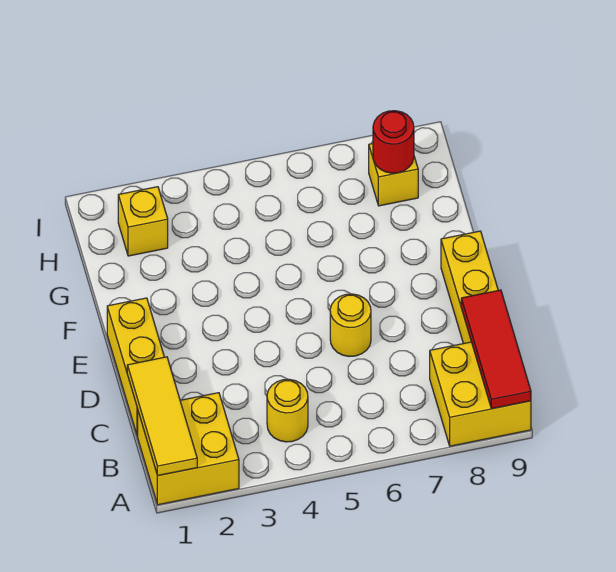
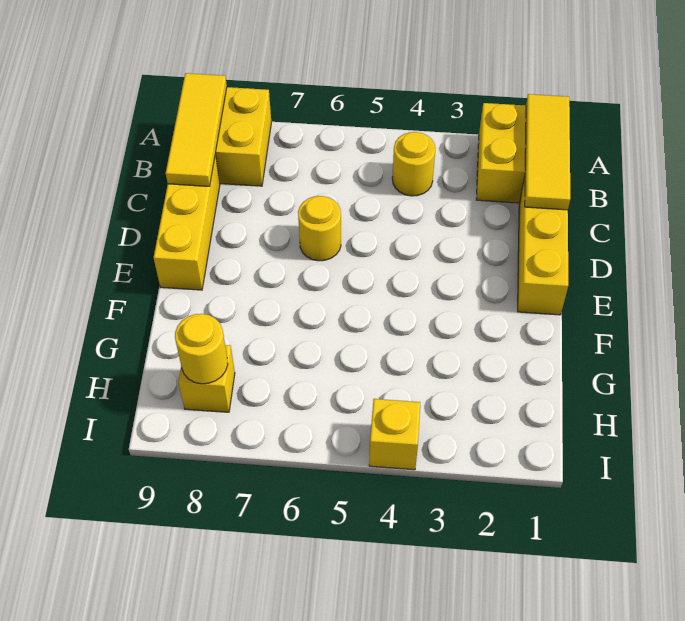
red tile A9:C9 level 2 -> yellow tile A9:C9 level 2
yellow brick H2 level 1 -> yellow brick I4 level 1
red round brick H8 level 2 -> yellow round brick H8 level 2

